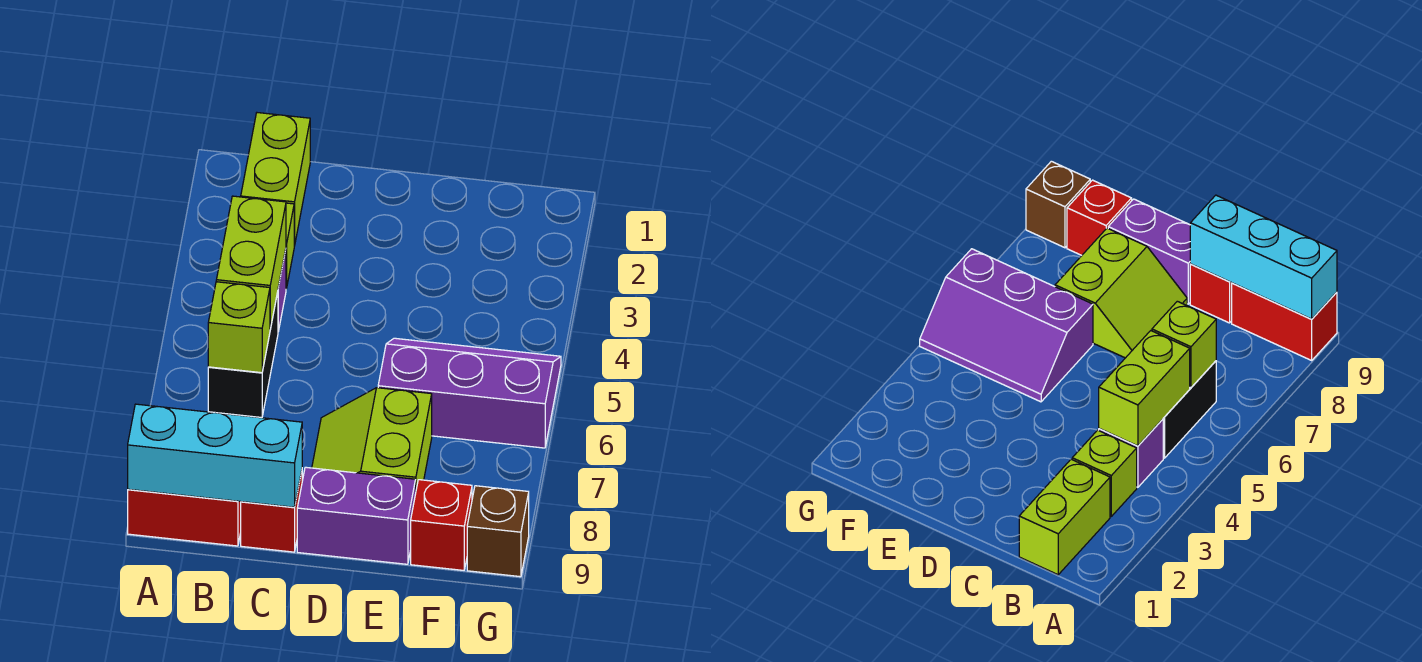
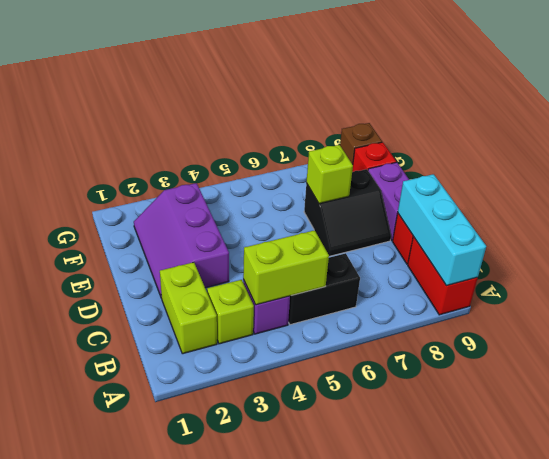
lime brick B1:B2 level 1 -> lime brick B2:C2 level 1
lime brick B6 level 2 -> lime brick E7 level 2
lime slope D7:E8 level 1 top E -> black slope D7:E8 level 1 top E
purple slope E5:G6 level 1 top 6 -> purple slope D2:F3 level 1 top 3

